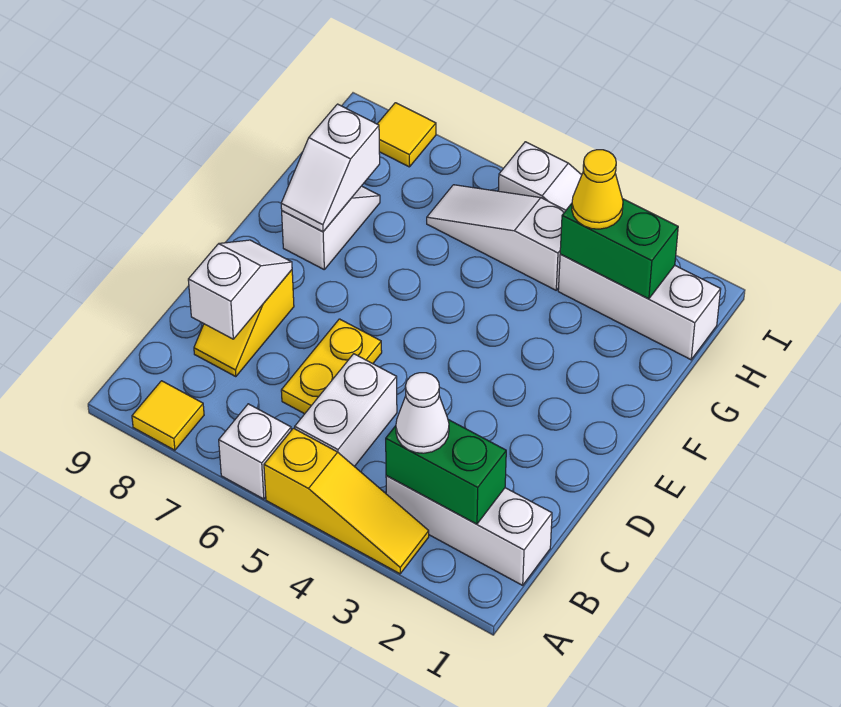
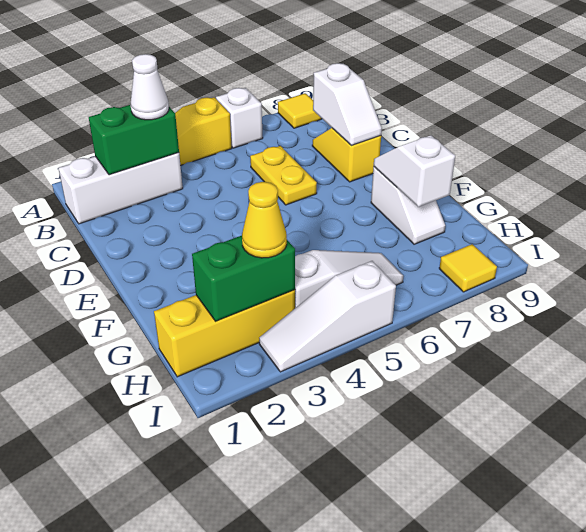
white brick B5:C5 level 1 -> none
white brick H1:H3 level 1 -> yellow brick H1:H3 level 1

